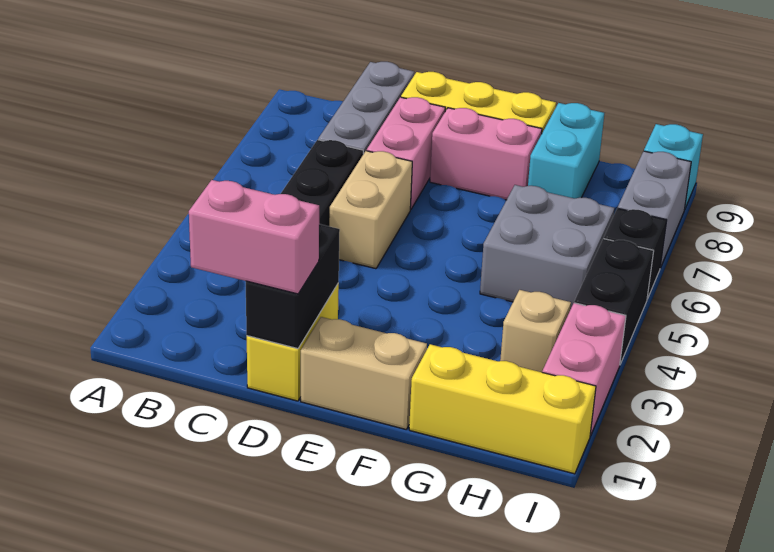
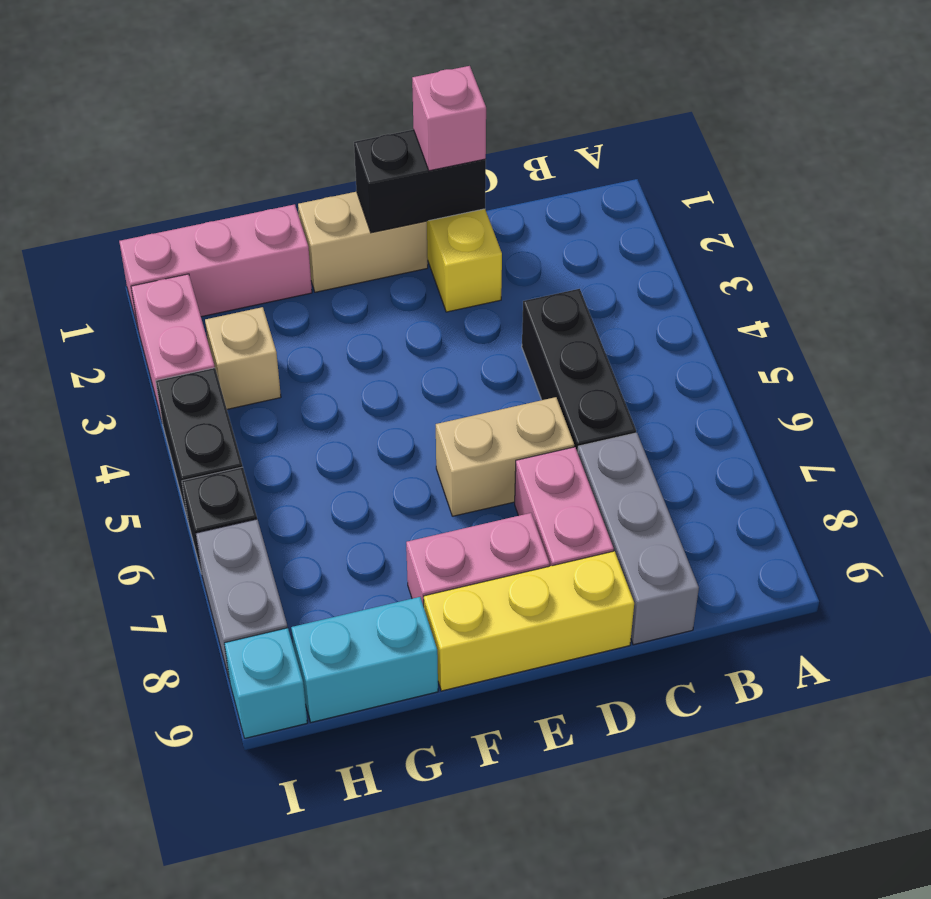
pink brick C1:D1 level 3 -> pink brick D1 level 3
black brick D1:D2 level 2 -> black brick D1:E1 level 2
tan brick D5:D6 level 1 -> tan brick D6:E6 level 1
yellow brick G1:I1 level 1 -> pink brick G1:I1 level 1
grey brick G5:H6 level 1 -> none
cyan brick G8:G9 level 1 -> cyan brick G9:H9 level 1

